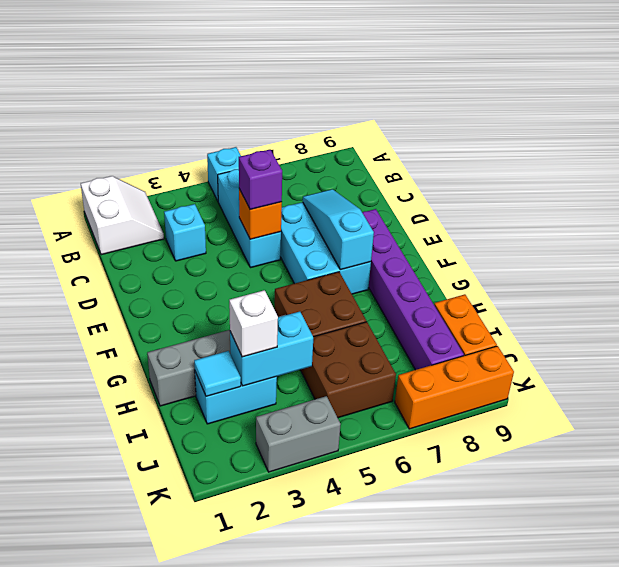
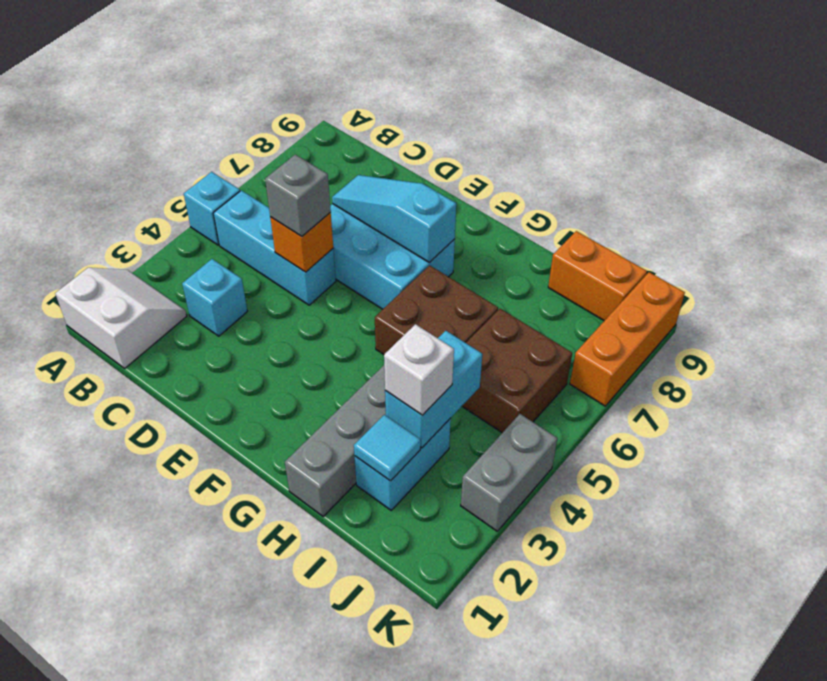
purple brick D5 level 3 -> grey brick D5 level 3
purple brick E8:J8 level 1 -> none

